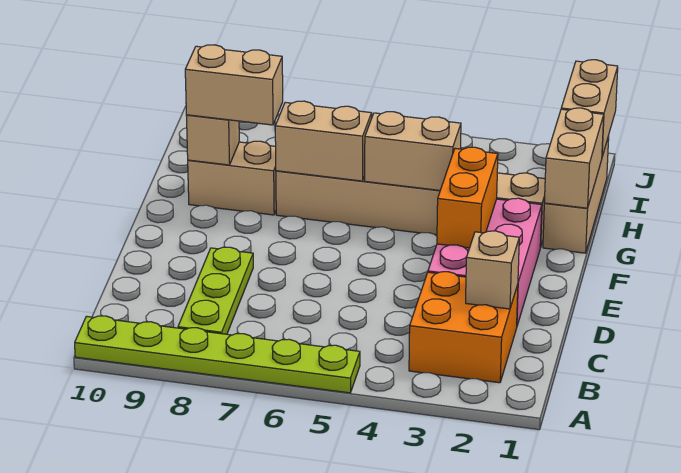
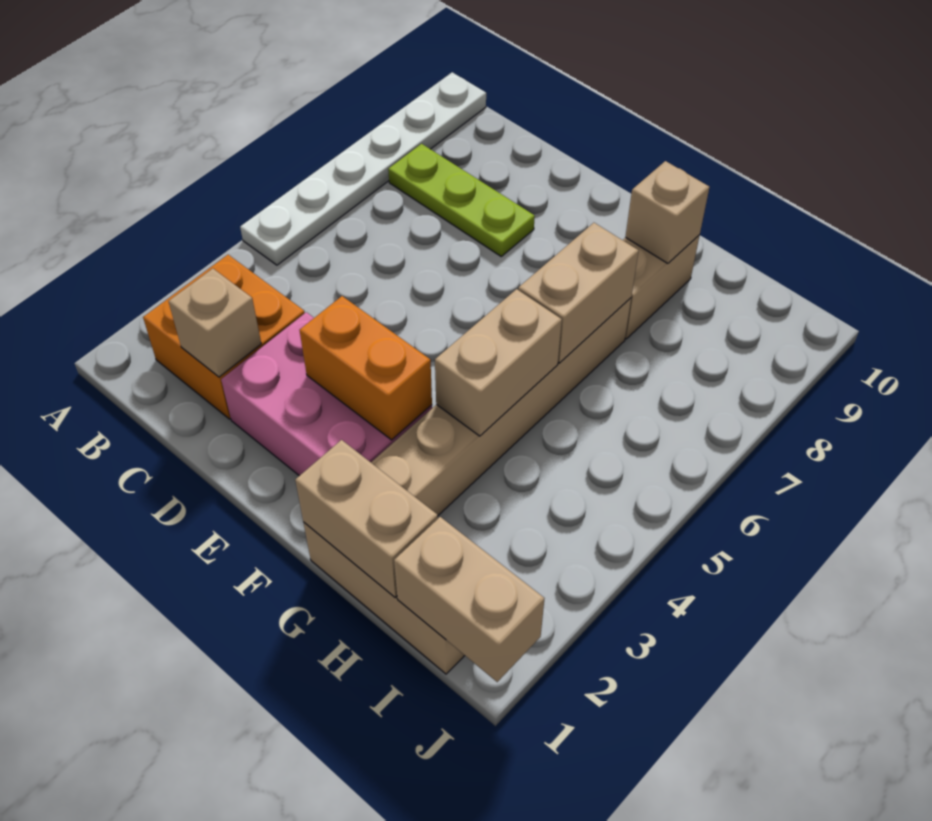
lime plate A5:A10 level 1 -> white plate A5:A10 level 1
tan brick G8:G9 level 3 -> none

